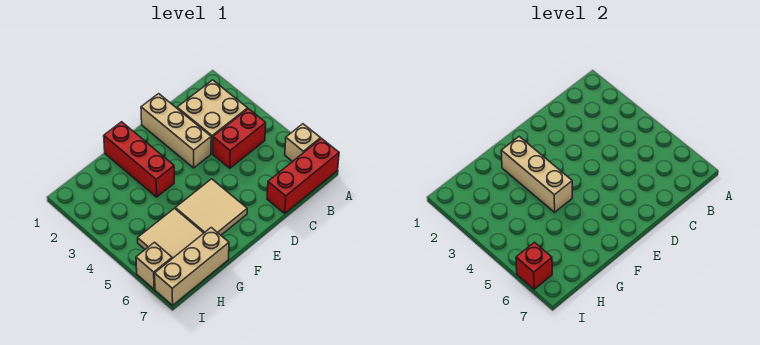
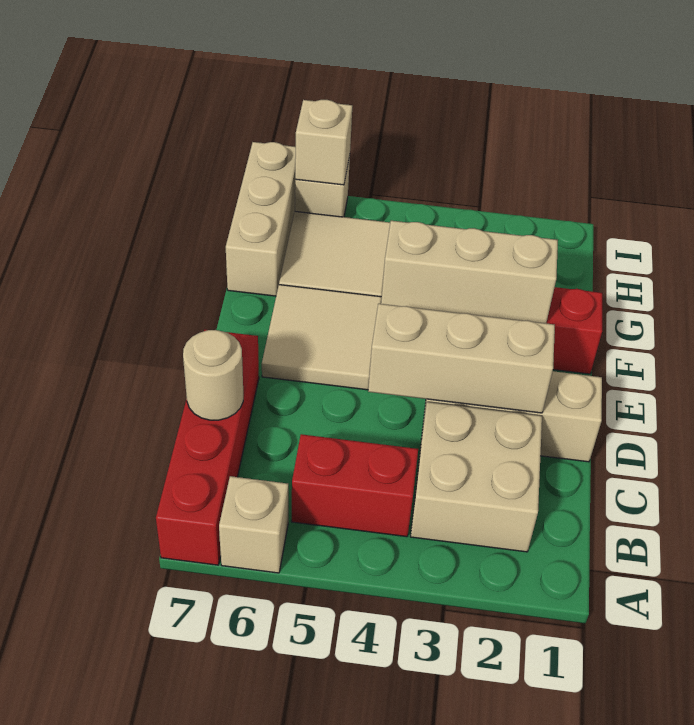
red brick A7:C7 level 1 -> red brick A7:D7 level 1
red brick B4:C4 level 1 -> red brick B4:B5 level 1
none -> tan round brick C7 level 2
none -> tan brick D2:D4 level 2
red brick I6 level 2 -> tan brick I6 level 2

